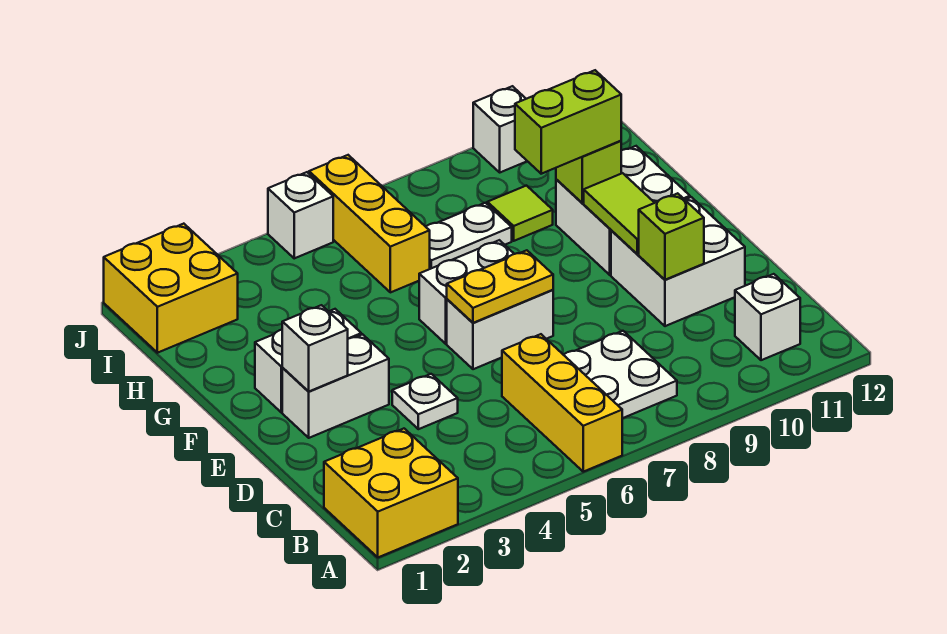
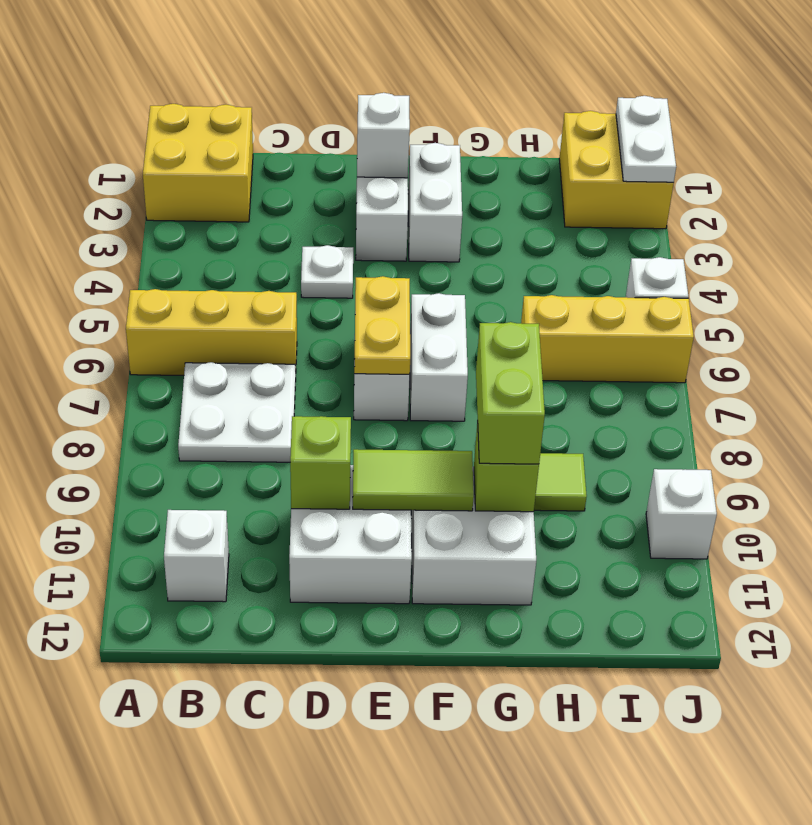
white plate H7:H8 level 1 -> white plate J1:J2 level 2

